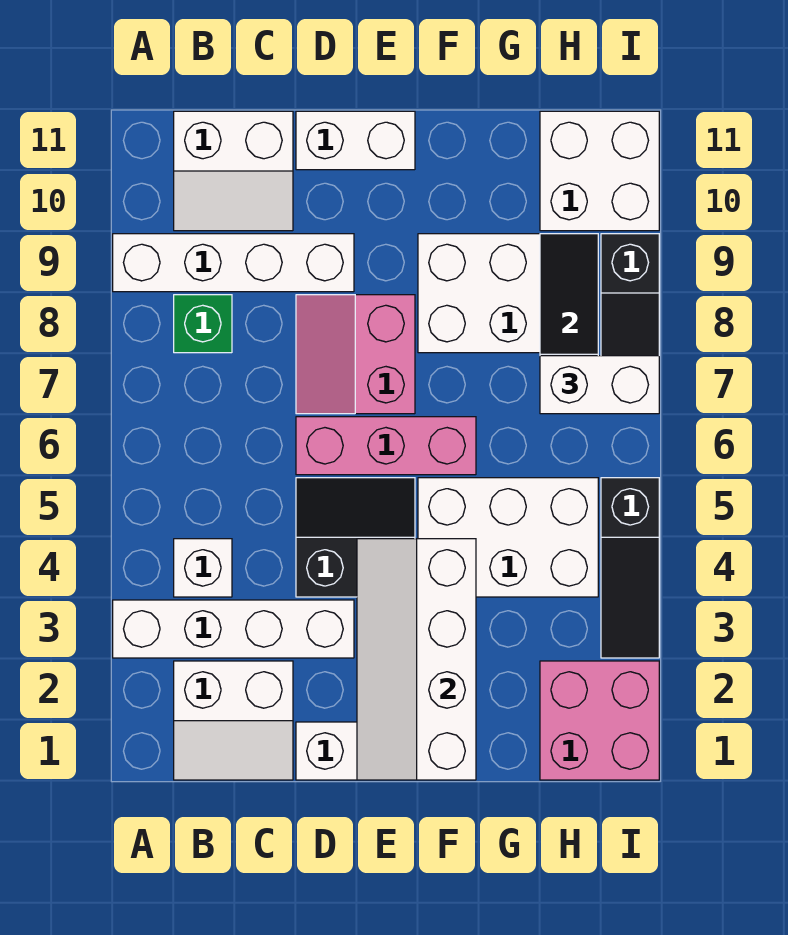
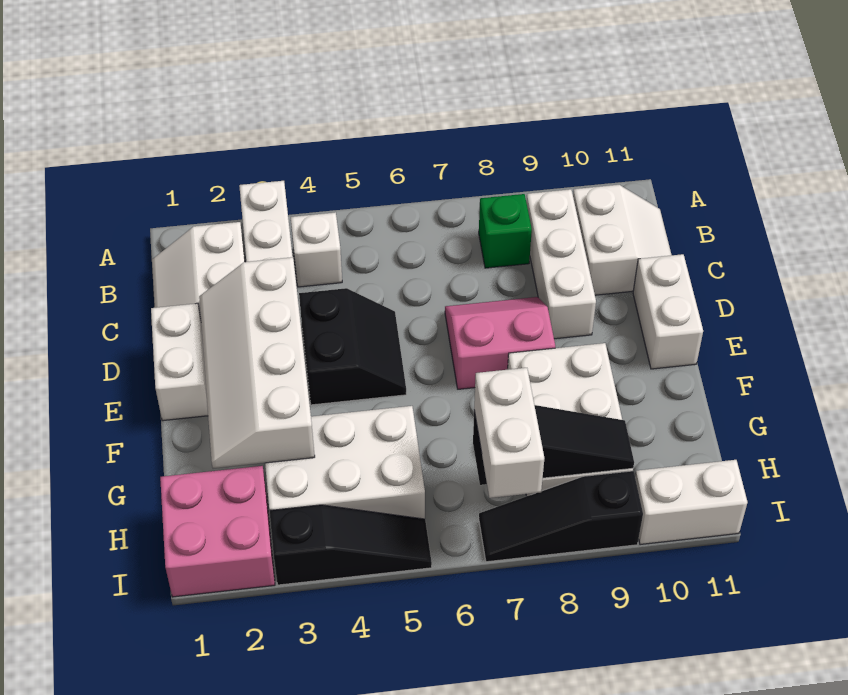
white brick A9:D9 level 1 -> white brick B9:D9 level 1
white slope B10:C11 level 1 top 11 -> white slope B10:C11 level 1 top 10
pink brick D6:F6 level 1 -> none
white slope E1:F4 level 2 top F -> white slope D2:G3 level 2 top 3
white brick F4:H5 level 1 -> white brick G3:H5 level 1
white brick H10:I11 level 1 -> white brick I10:I11 level 1
black slope I3:I5 level 1 top 5 -> black slope I3:I5 level 1 top 3

